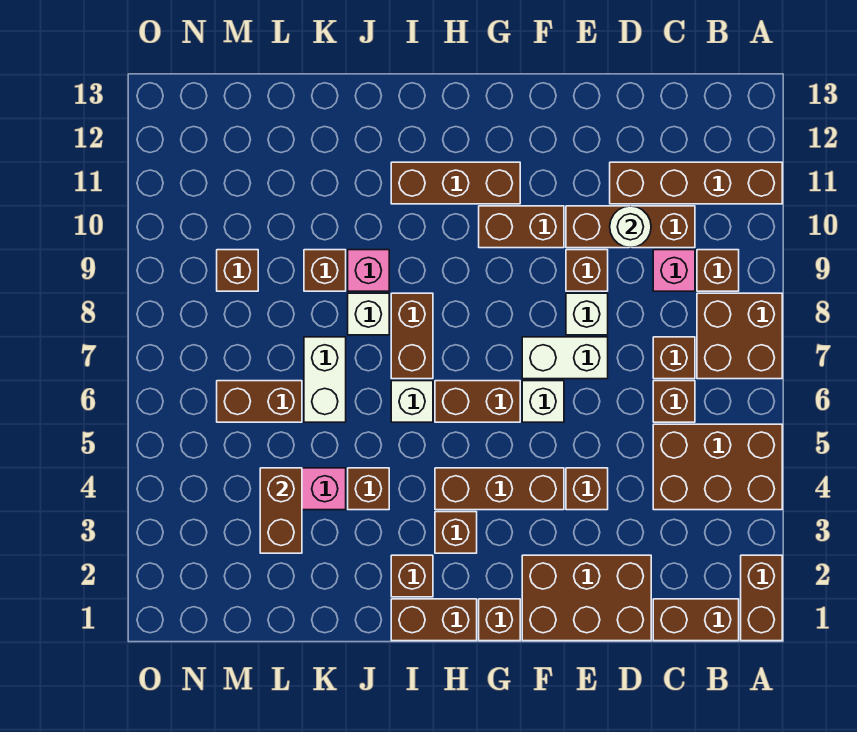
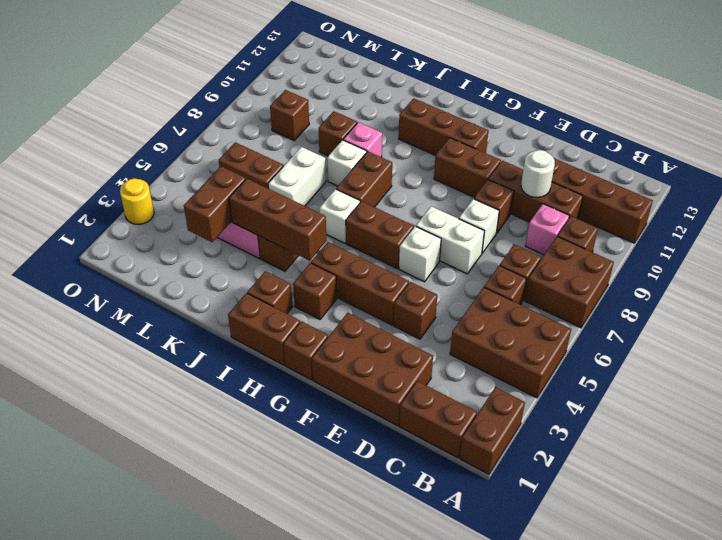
none -> brown brick I4:K4 level 2
none -> yellow round brick O3 level 1

